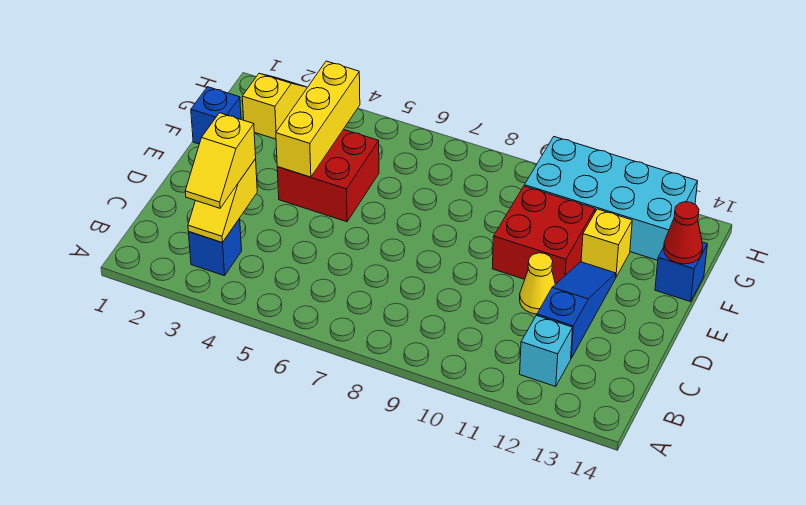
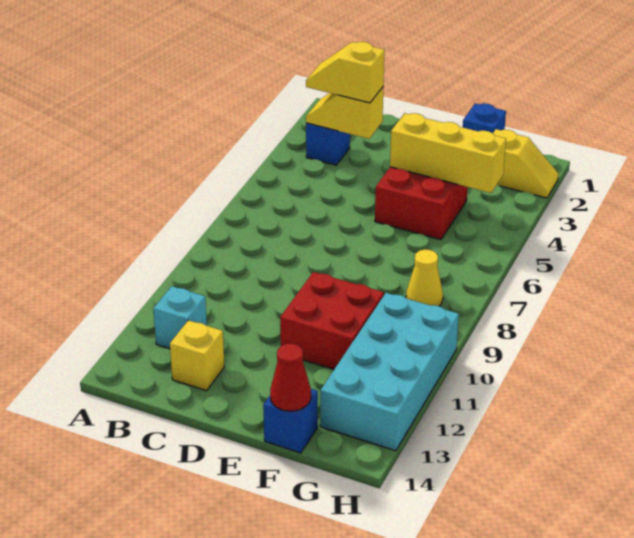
blue slope C12:E12 level 1 top C -> none
yellow cone D11 level 1 -> yellow cone G8 level 1
yellow brick F12 level 1 -> yellow brick C13 level 1

